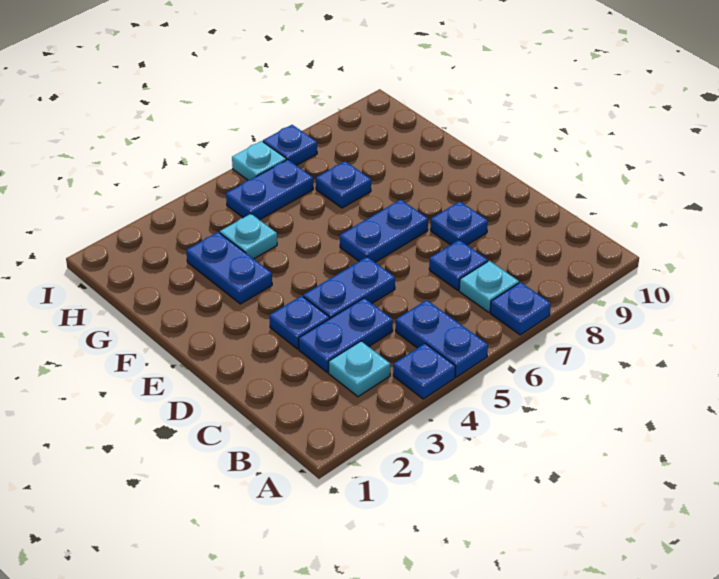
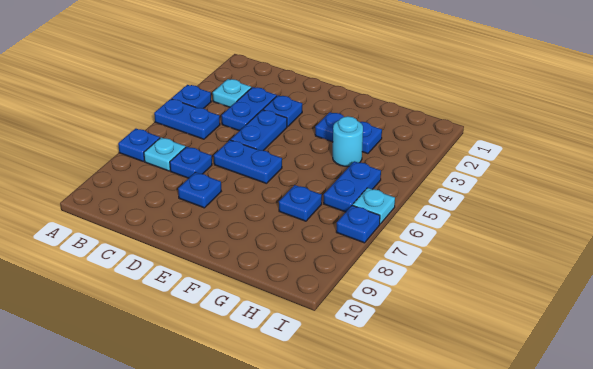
blue plate E6:E7 level 1 -> blue plate D6:E6 level 1
cyan plate G4 level 1 -> cyan round brick G4 level 1

